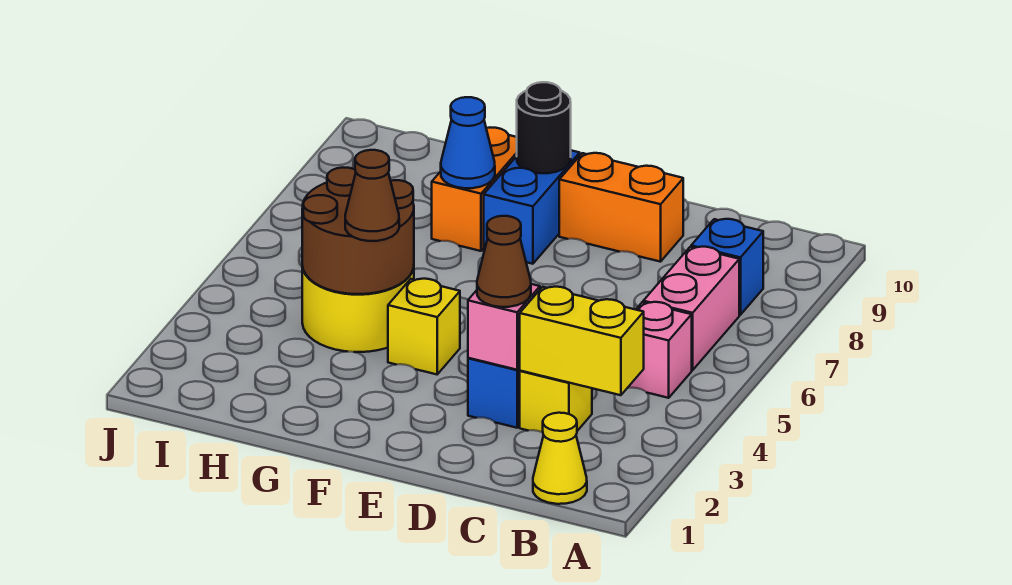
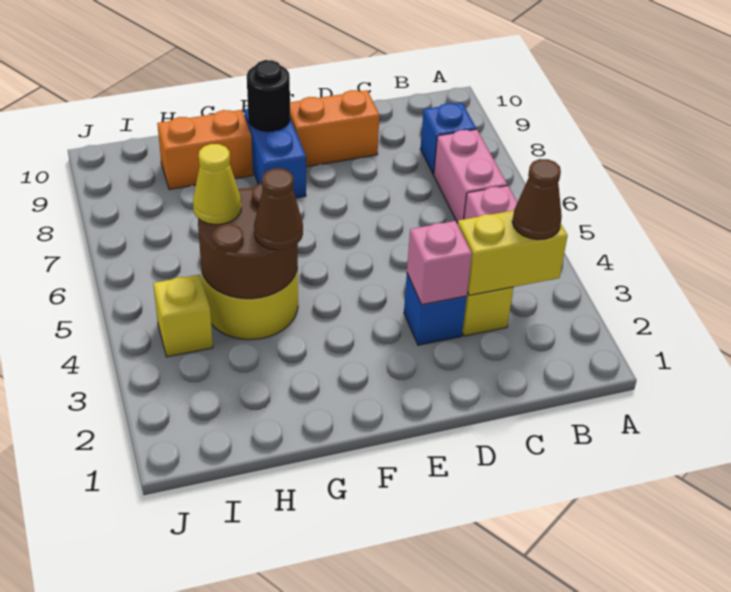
yellow cone B1 level 1 -> yellow cone H5 level 3
brown cone D3 level 3 -> brown cone B3 level 3
yellow brick F4 level 1 -> yellow brick I4 level 1
orange brick G8:G9 level 1 -> orange brick G9:H9 level 1
blue cone G8 level 2 -> none

